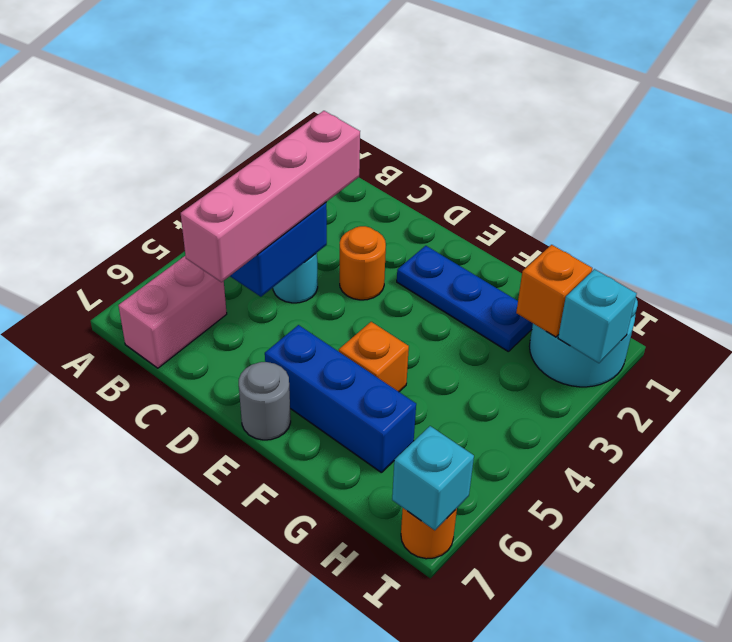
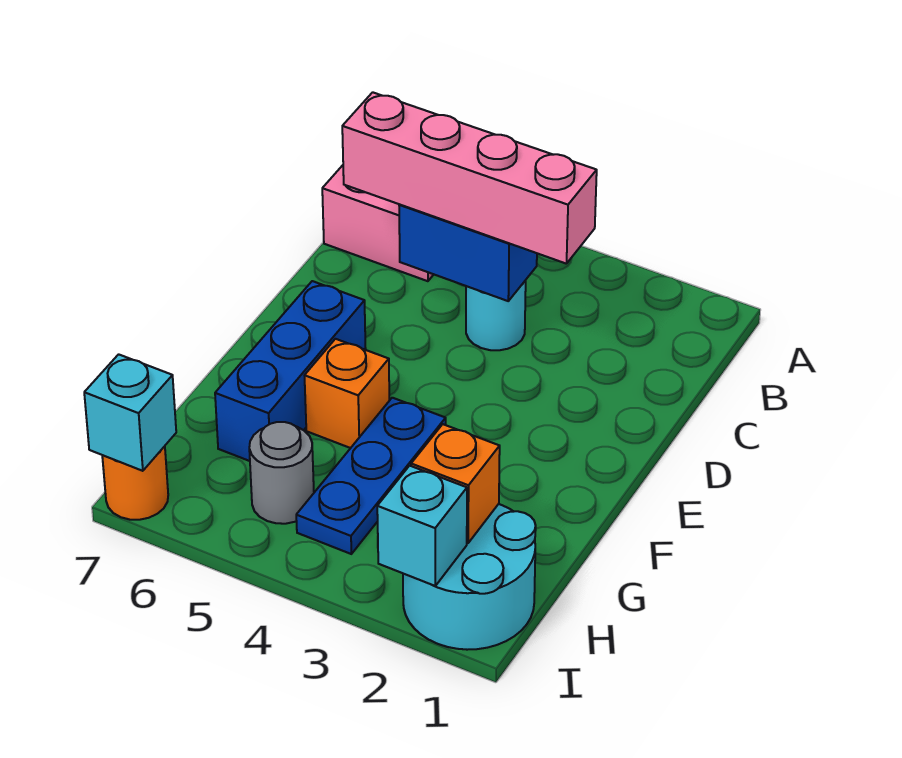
orange round brick D3 level 1 -> none
blue plate E2:G2 level 1 -> blue plate F4:H4 level 1
grey round brick E7 level 1 -> grey round brick H5 level 1

